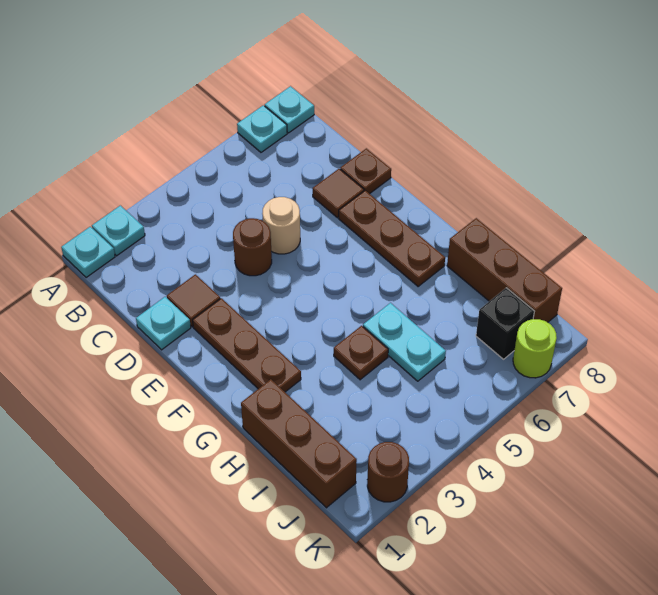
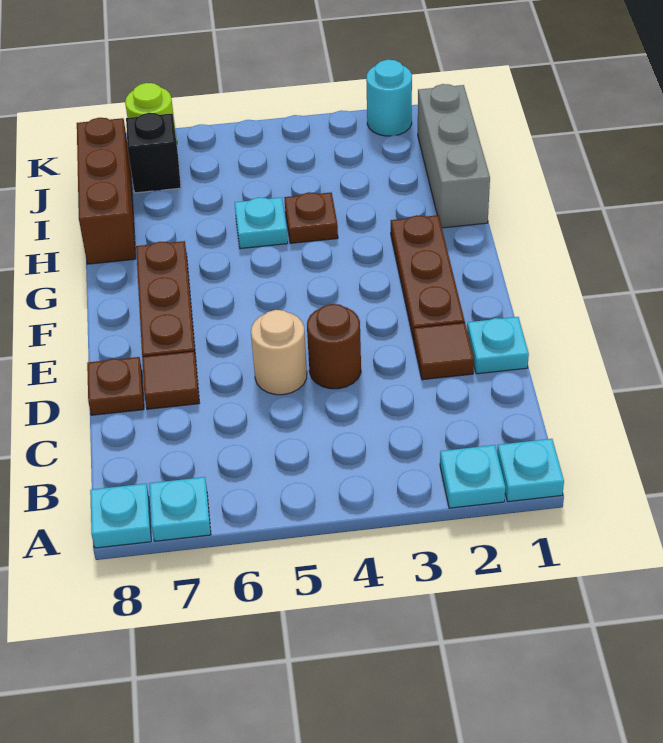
brown brick H1:J1 level 1 -> grey brick H1:J1 level 1
cyan plate H5:I5 level 1 -> cyan plate H5 level 1
brown round brick K2 level 1 -> cyan round brick K2 level 1

